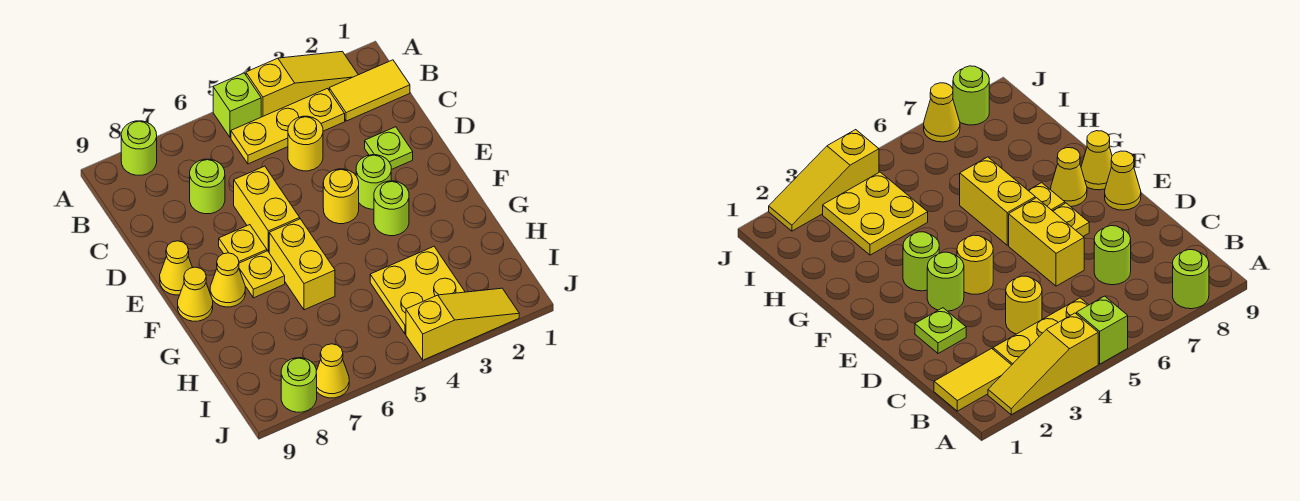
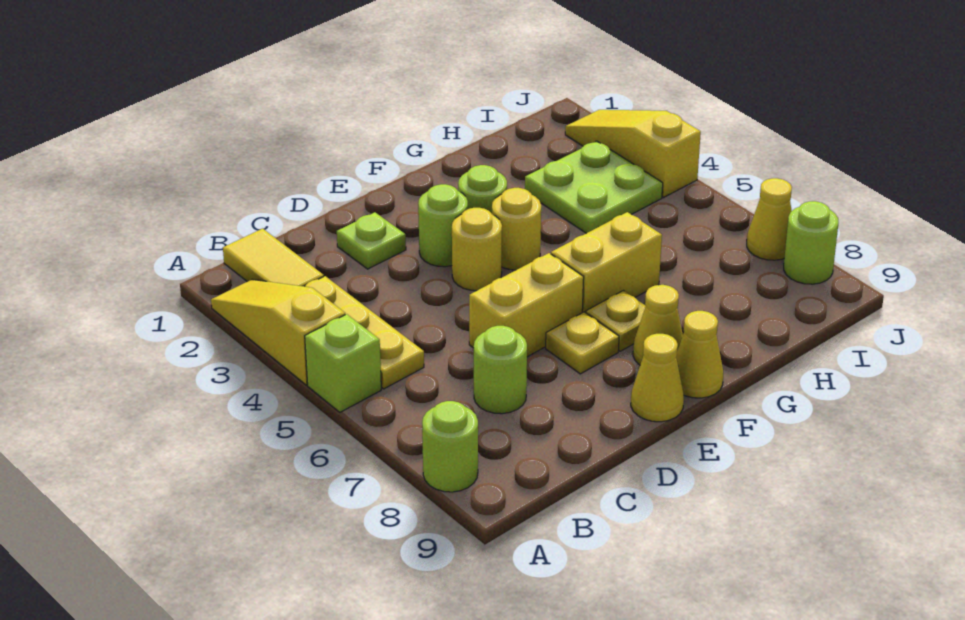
yellow round brick C4 level 1 -> yellow round brick F4 level 1
yellow plate H3:I4 level 1 -> lime plate H3:I4 level 1

